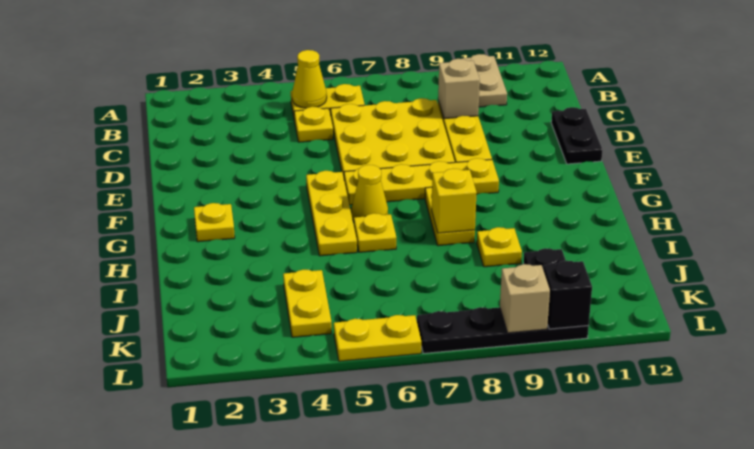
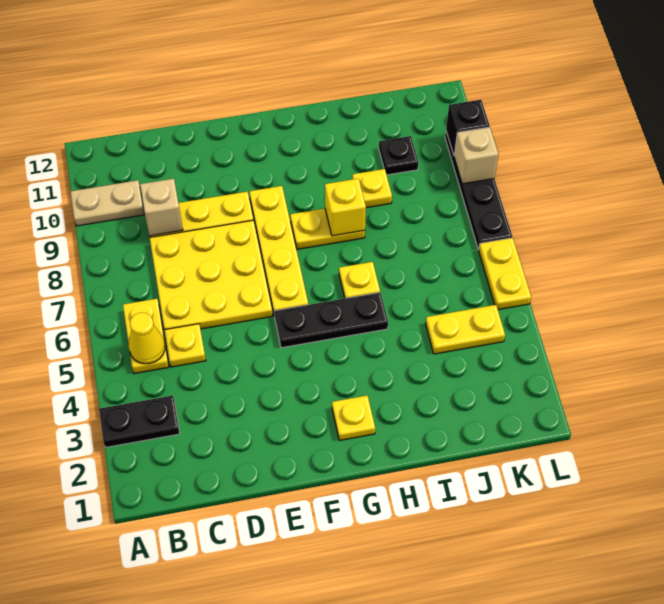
black plate D12:E12 level 1 -> black plate A3:B3 level 1
yellow plate F5:H5 level 1 -> black plate F5:H5 level 1
yellow cone G6 level 1 -> none

